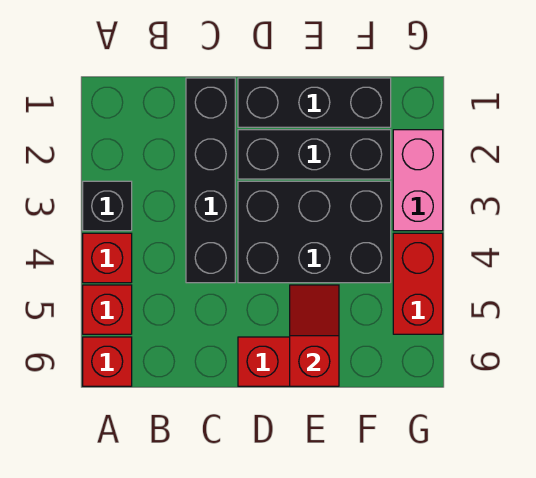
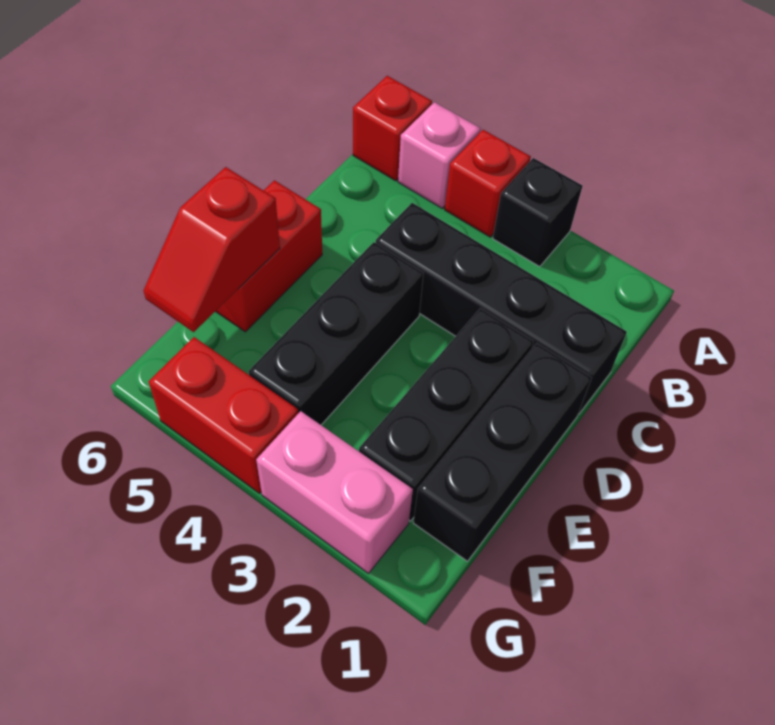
red brick A5 level 1 -> pink brick A5 level 1
black brick D3:F4 level 1 -> black brick D4:F4 level 1
red slope E5:E6 level 2 top 6 -> red slope E6:F6 level 2 top E

